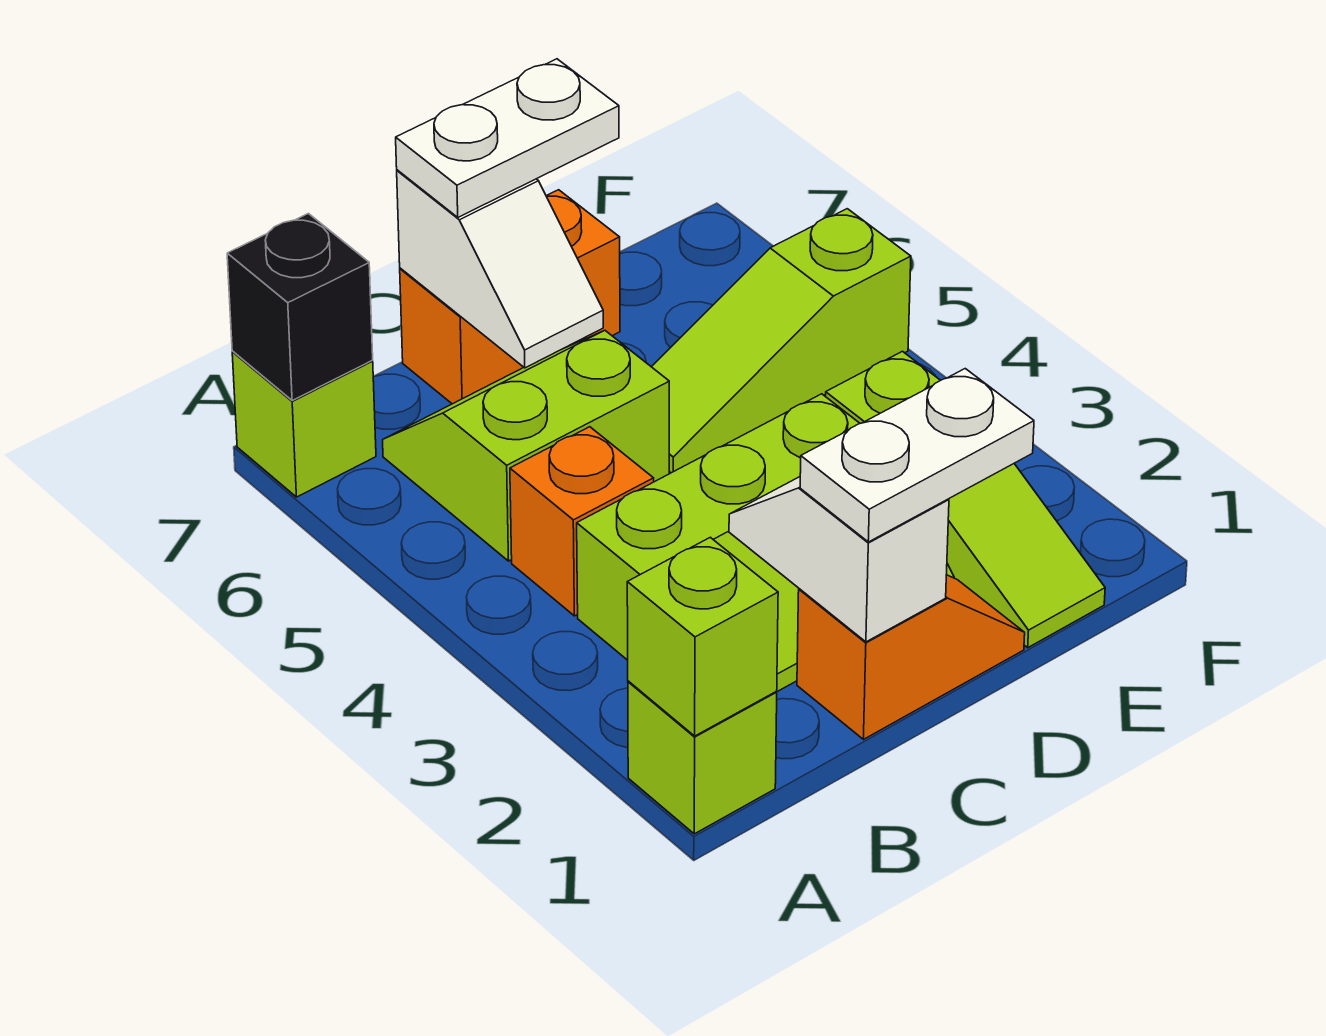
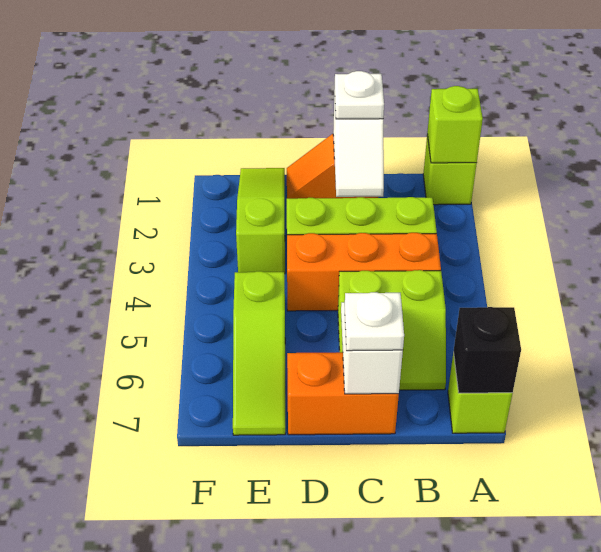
orange brick B4 level 1 -> orange brick B4:D4 level 1
white plate C1:D1 level 3 -> white plate C1 level 3
white plate C7:D7 level 3 -> white plate C7 level 3
lime slope D5:F5 level 1 top F -> lime slope E5:E7 level 1 top 5

